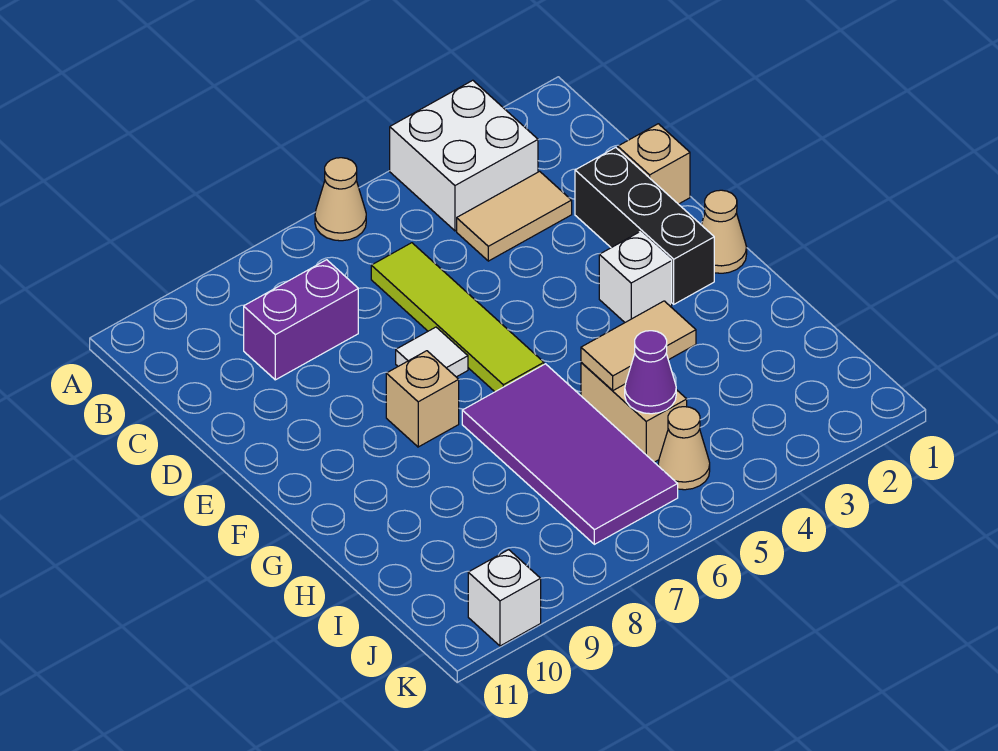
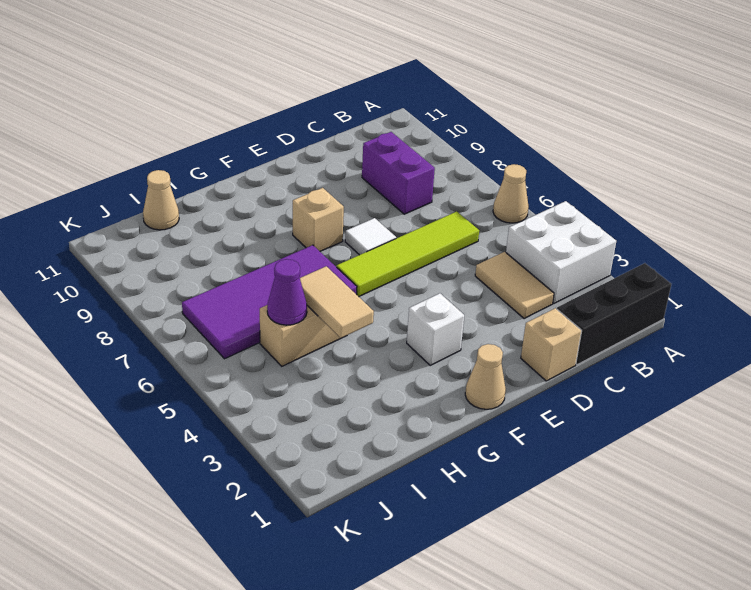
black brick D2:F2 level 1 -> black brick A1:C1 level 1
tan cone J5 level 1 -> tan cone I11 level 1
white brick K10 level 1 -> none

